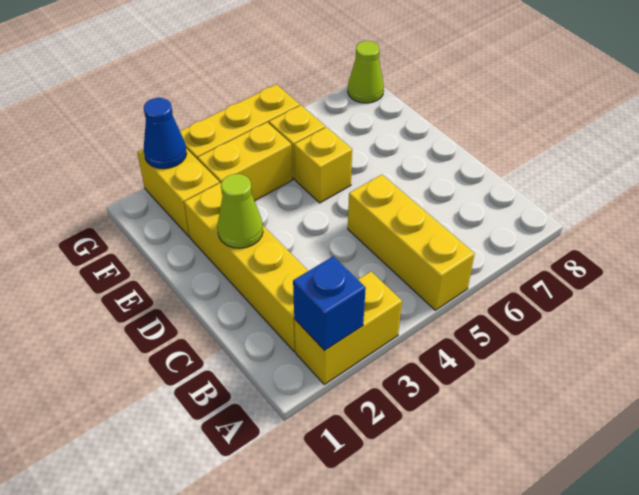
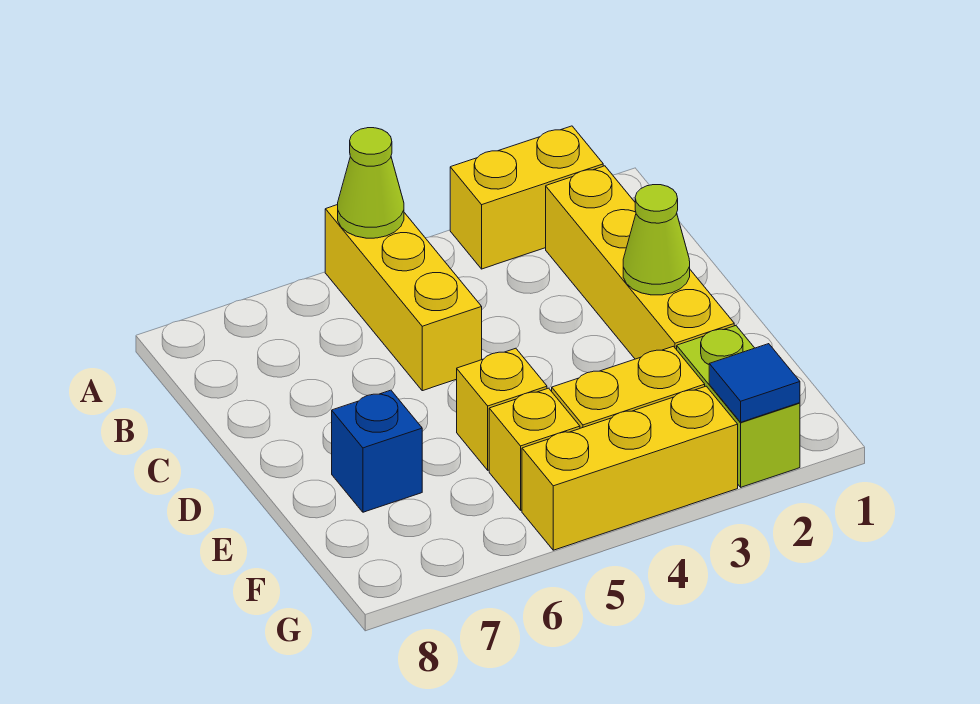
blue brick A2 level 2 -> blue brick E7 level 1
yellow brick F2:G2 level 1 -> lime brick F2:G2 level 1
blue cone G2 level 2 -> blue tile G2 level 2
lime cone G8 level 1 -> lime cone A5 level 2

